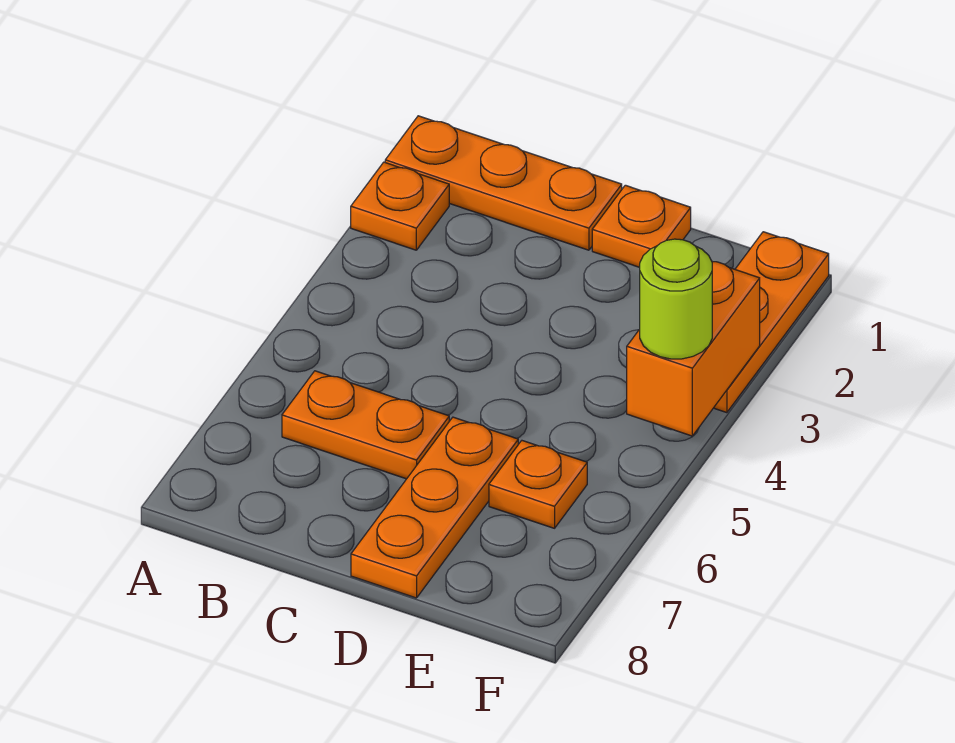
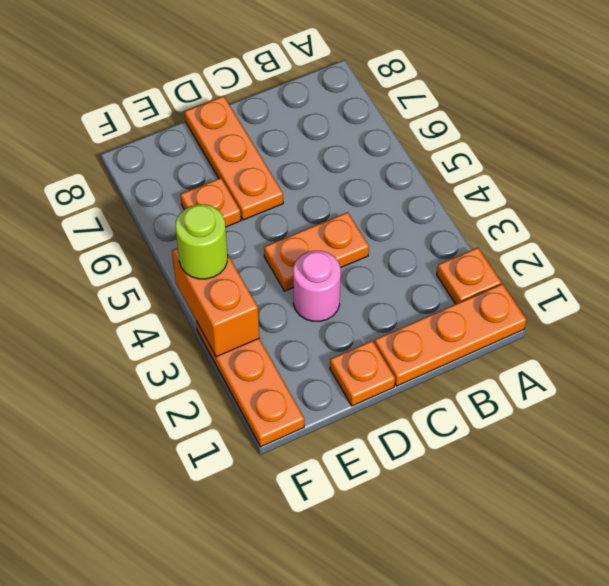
orange plate B6:C6 level 1 -> orange plate C4:D4 level 1
none -> pink round brick D3 level 1

